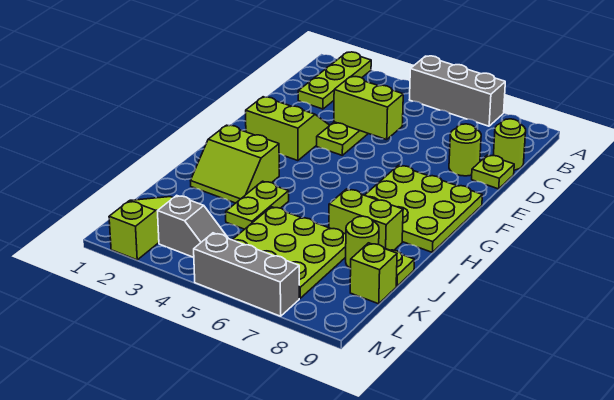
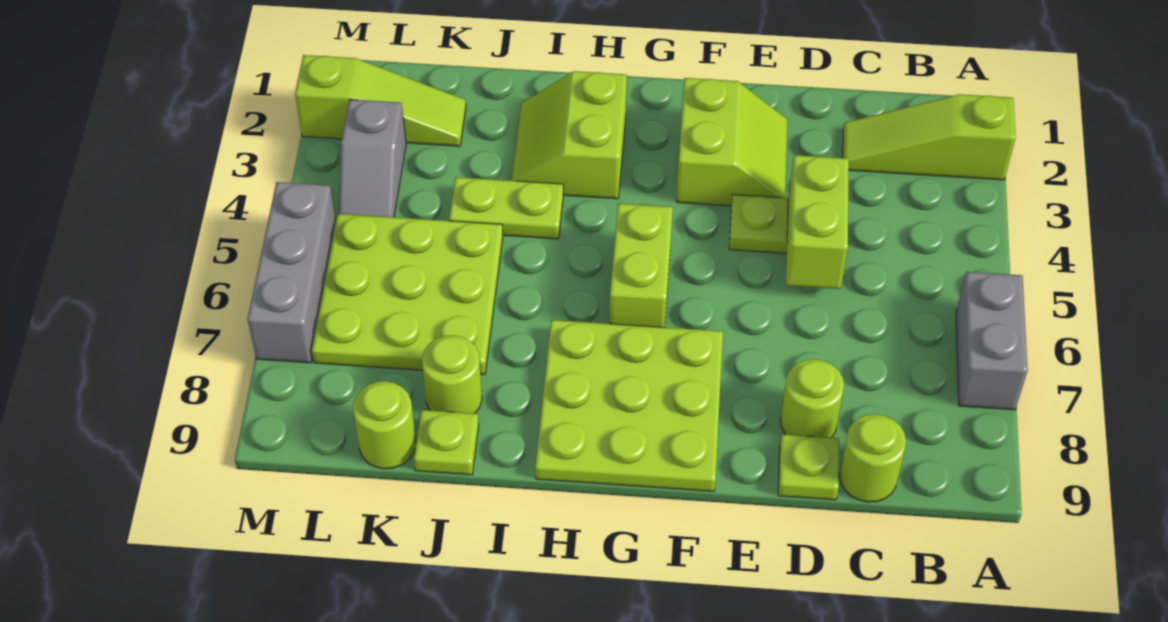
lime plate A2:C2 level 1 -> lime slope A2:C2 level 1 top A
grey brick A5:A7 level 1 -> grey brick A6:A7 level 1
lime brick I7:I8 level 1 -> lime brick G5:G6 level 1
lime brick K9 level 1 -> lime round brick K9 level 1

